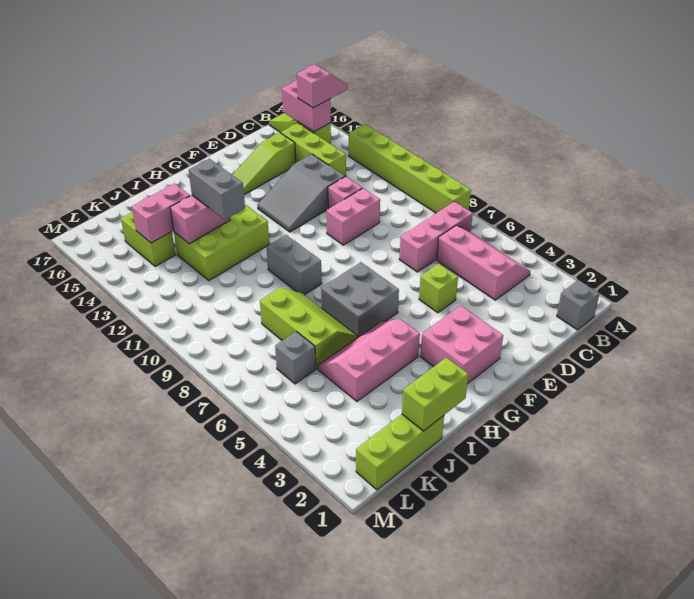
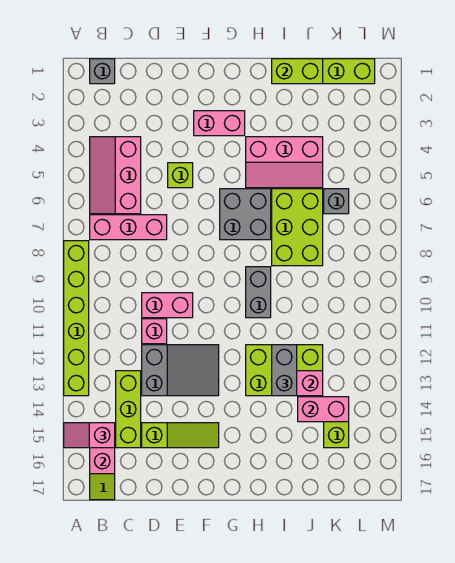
pink brick F2:G3 level 1 -> pink brick F3:G3 level 1
lime slope I6:J8 level 1 top J -> lime brick I6:J8 level 1

